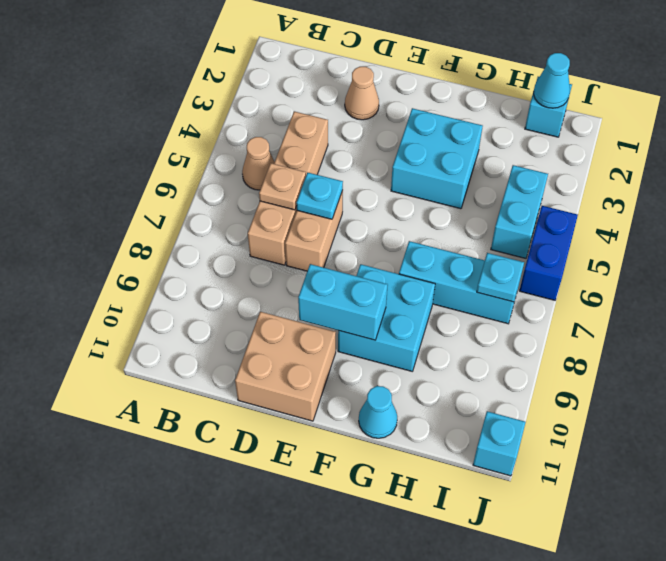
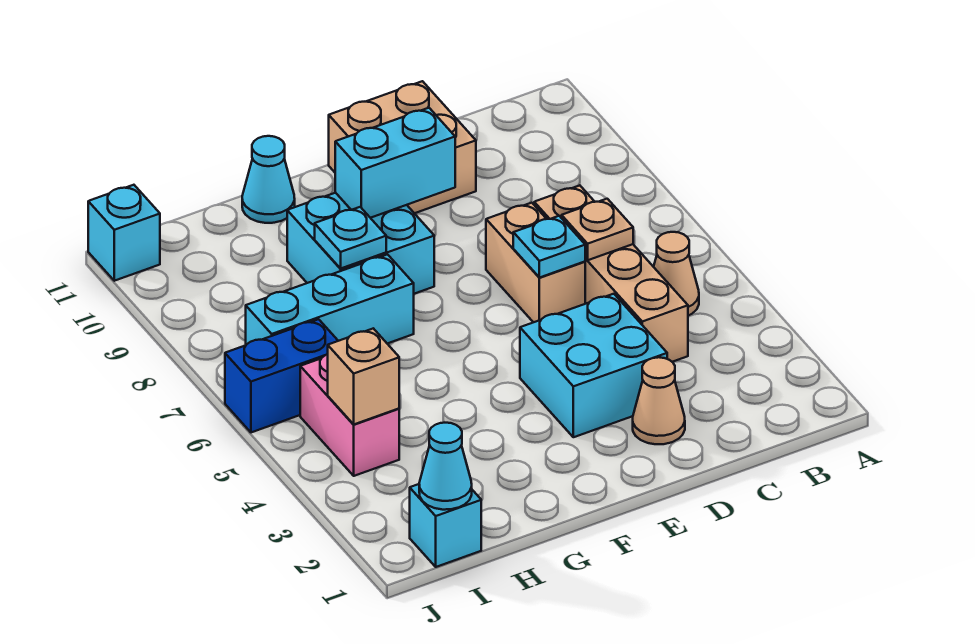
cyan brick F3:G4 level 1 -> cyan brick D3:E4 level 1
cyan brick I4:I5 level 1 -> pink brick I4:I5 level 1
none -> tan brick I4 level 2
cyan plate I7 level 2 -> cyan plate G8 level 2
blue brick J5:J6 level 1 -> blue brick I6:J6 level 1

